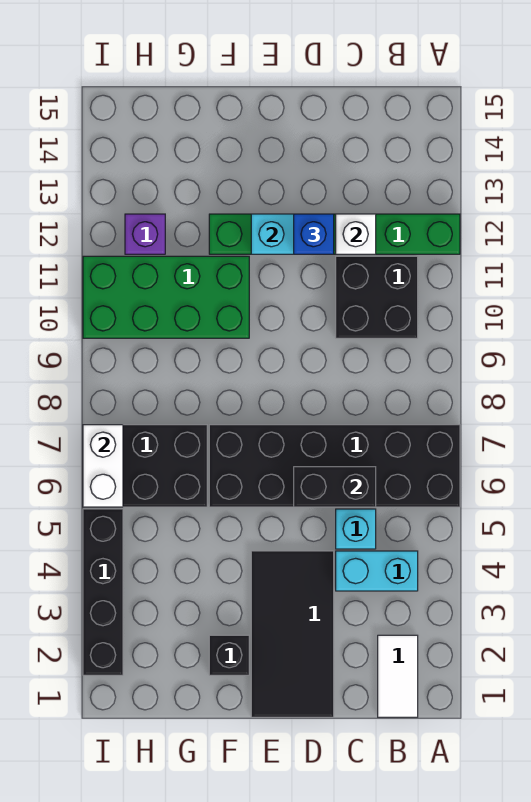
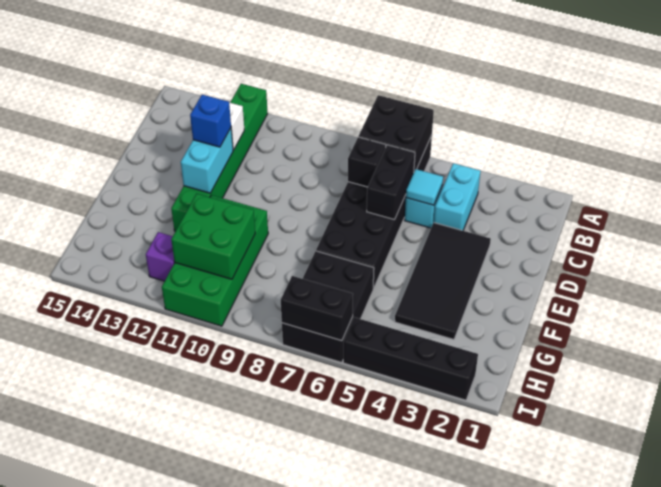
white tile B1:B2 level 1 -> none
black brick B10:C11 level 1 -> black brick A6:B7 level 2
none -> cyan tile C5 level 2
black tile D1:E4 level 1 -> black tile D3:G4 level 1
black brick F2 level 1 -> black brick C7 level 2
none -> green brick G10:H11 level 2
white brick I6:I7 level 2 -> black brick I6:I7 level 2

